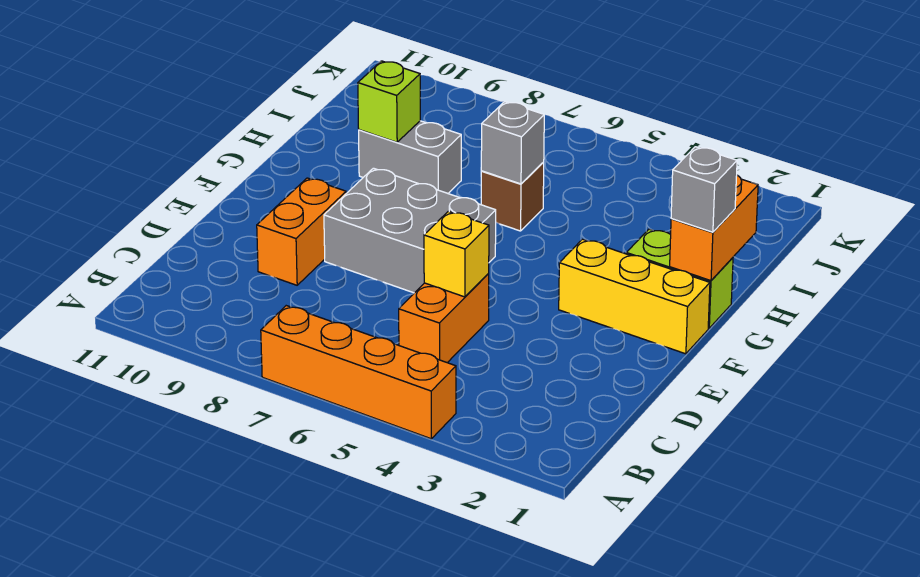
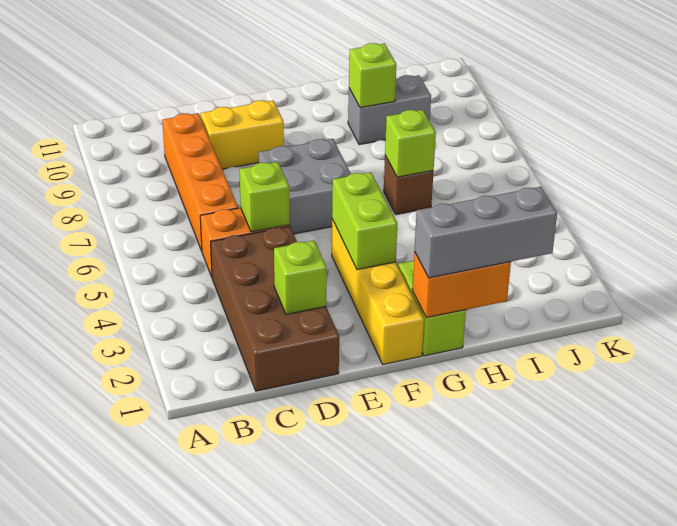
orange brick A4:A7 level 1 -> orange brick C6:C9 level 1
none -> brown brick C1:D4 level 1
none -> lime brick D2 level 2
yellow brick D5 level 2 -> lime brick D5 level 2
orange brick D9:E9 level 1 -> yellow brick D9:E9 level 1
grey brick E6:F8 level 1 -> grey brick E6:F7 level 1
yellow brick F1:F3 level 1 -> yellow brick F1:F4 level 1
none -> lime brick F3:F4 level 2
grey brick G1 level 3 -> grey brick G1:I1 level 3
grey brick H6 level 2 -> lime brick H6 level 2
grey brick H8:H9 level 1 -> grey brick H9:I9 level 1

